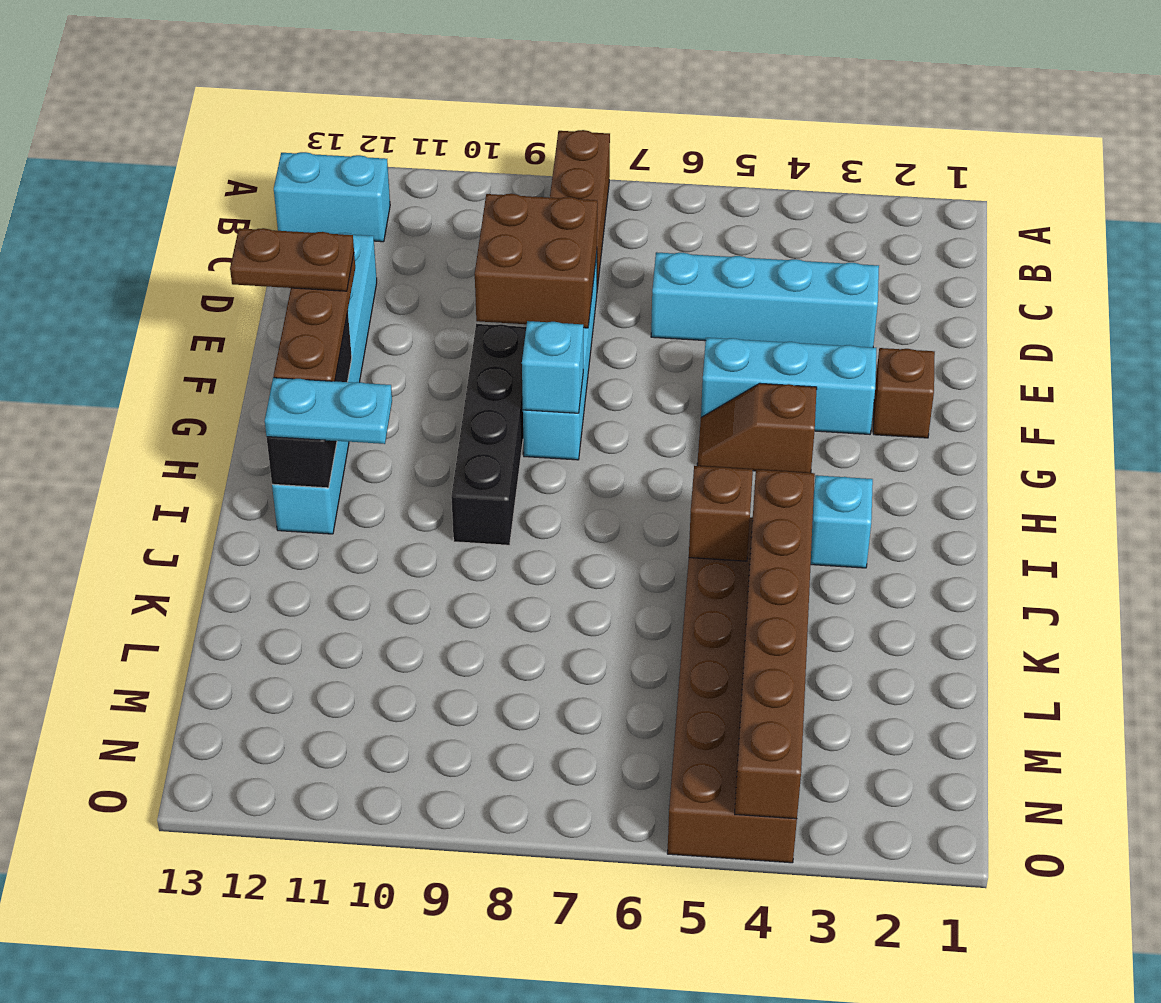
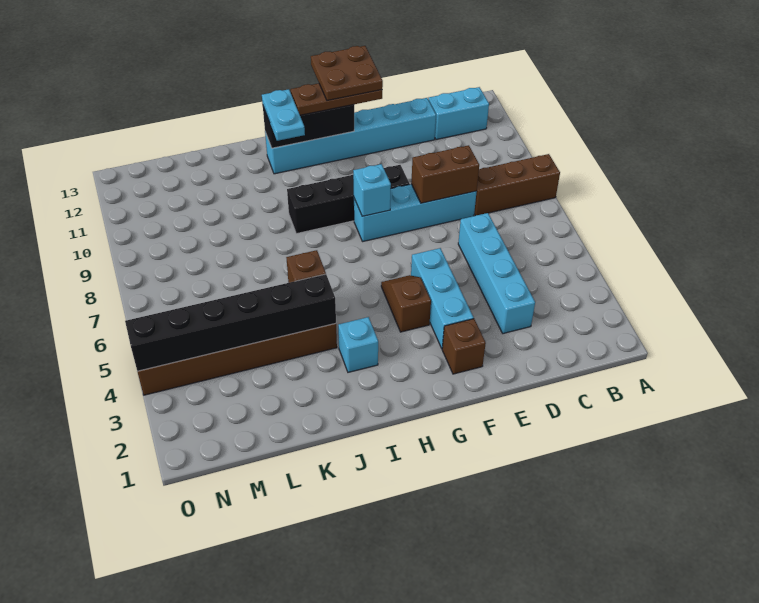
cyan brick B12:B13 level 1 -> cyan brick B12:C12 level 1
brown brick D8:E9 level 2 -> brown brick D8:E8 level 2
brown plate F12:F13 level 4 -> brown plate F12:G13 level 4
brown brick J4:O4 level 2 -> black brick J4:O4 level 2

